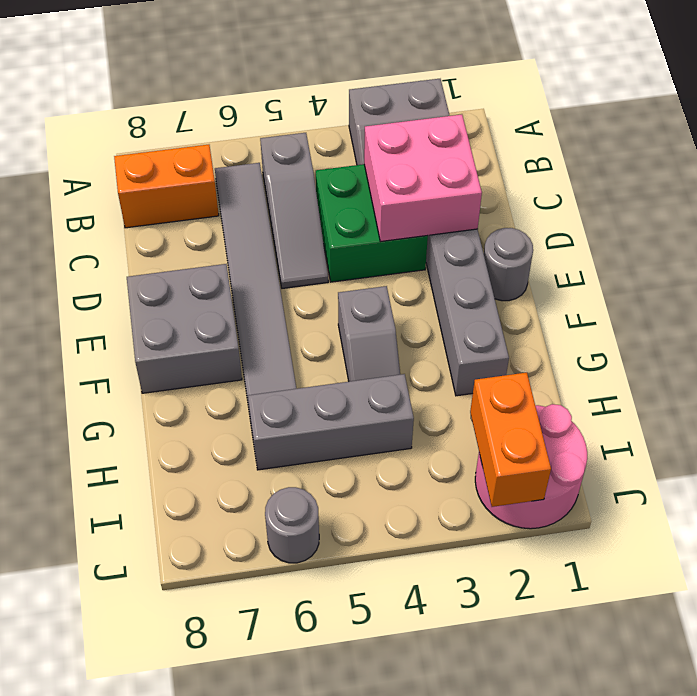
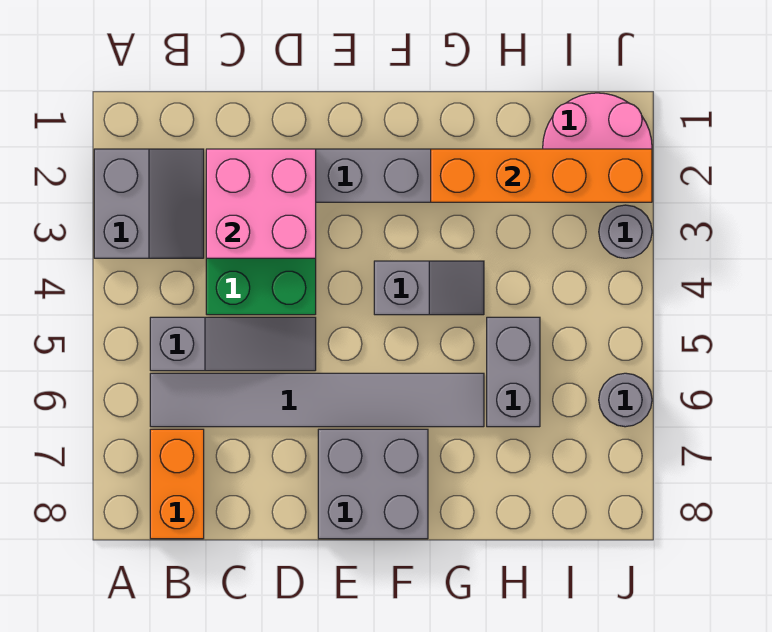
grey round brick E1 level 1 -> grey round brick J3 level 1
grey brick H4:H6 level 1 -> grey brick H5:H6 level 1
orange brick I2:J2 level 2 -> orange brick G2:J2 level 2

